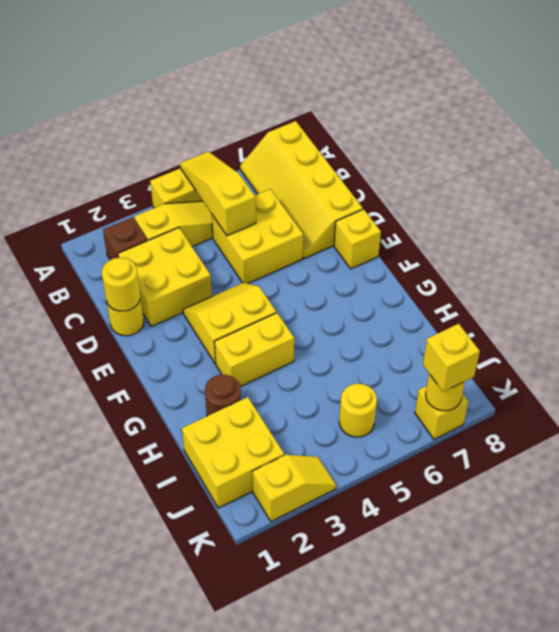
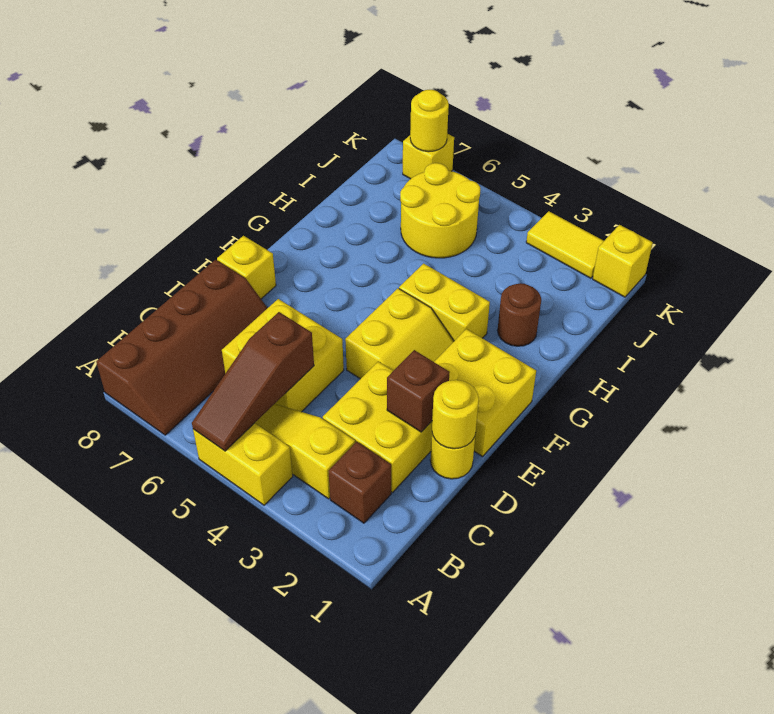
yellow slope A5:C5 level 2 top C -> brown slope A5:C5 level 2 top C
yellow slope A7:D8 level 1 top 8 -> brown slope A7:D8 level 1 top 8
none -> brown brick D2 level 2
yellow slope E3:F4 level 1 top F -> yellow slope E3:F4 level 1 top 4
yellow brick I1:J2 level 1 -> yellow brick E1:F2 level 1
yellow round brick J5 level 1 -> yellow round brick I5:J6 level 1
yellow slope K2:K3 level 1 top 2 -> yellow tile K2:K3 level 1
yellow brick K7 level 3 -> yellow brick K1 level 1

